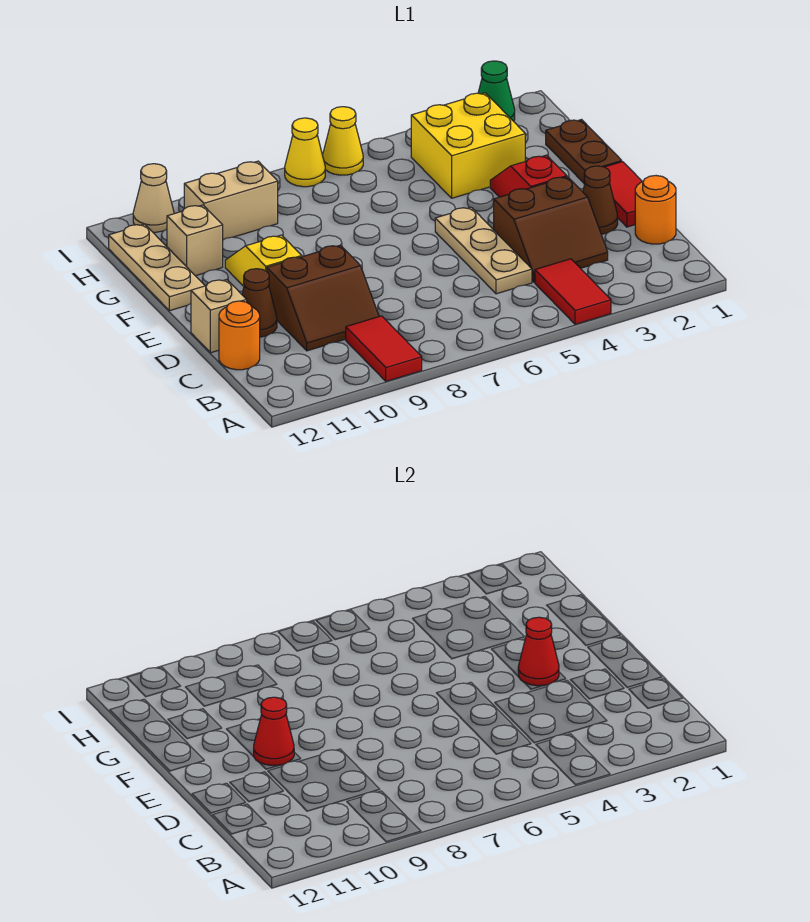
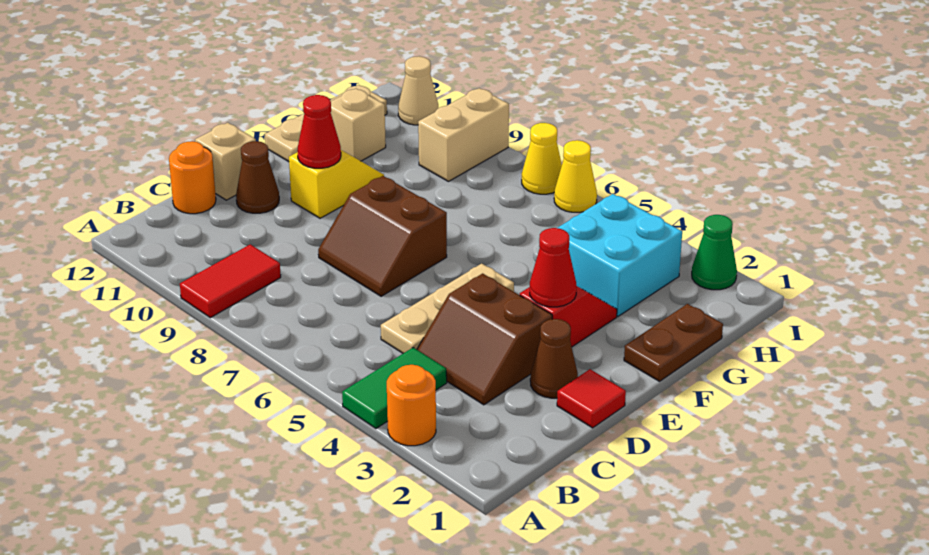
red tile A4:B4 level 1 -> green tile A4:B4 level 1
orange round brick C1 level 1 -> orange round brick A3 level 1
brown slope C9:D10 level 1 top D -> brown slope D7:E8 level 1 top E
red tile D1:E1 level 1 -> red tile D1 level 1
yellow brick G3:H4 level 1 -> cyan brick G3:H4 level 1
tan brick H9:H10 level 1 -> tan brick H9:I9 level 1

